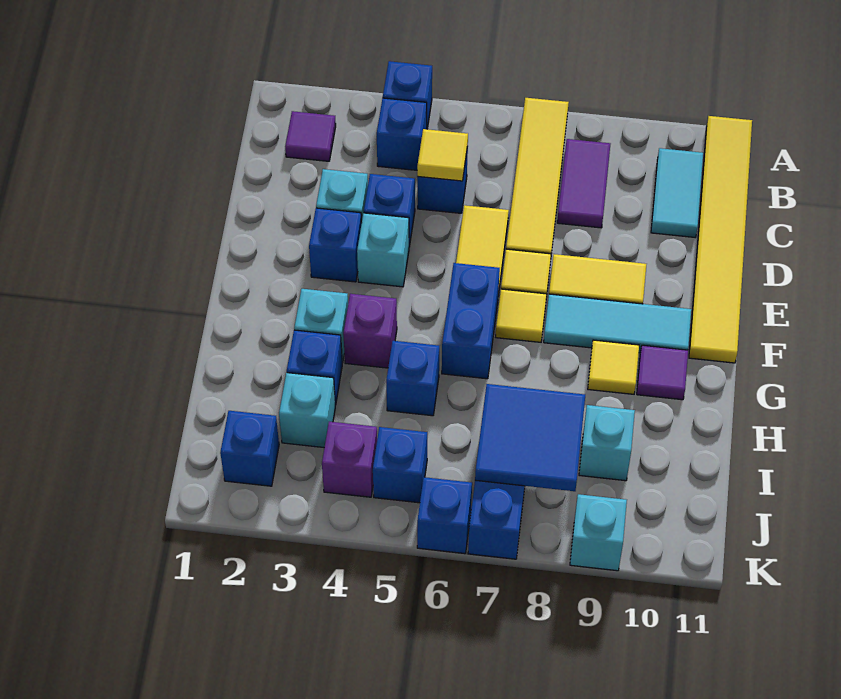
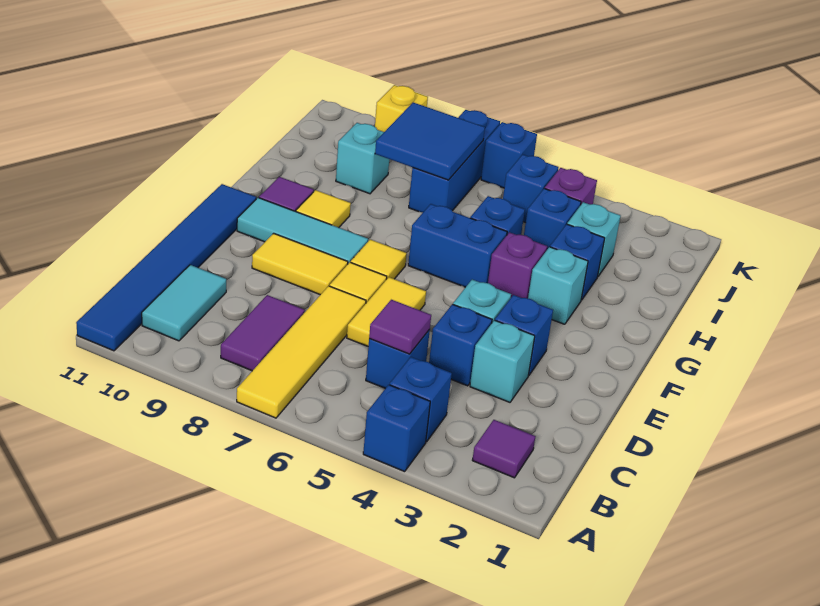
yellow tile A11:F11 level 1 -> blue tile A11:F11 level 1
yellow tile C5 level 2 -> purple tile C5 level 2
blue brick F6:G6 level 1 -> blue brick G5:G6 level 1
blue brick J2 level 1 -> blue brick I4 level 1
cyan brick K9 level 1 -> yellow brick K9 level 1

